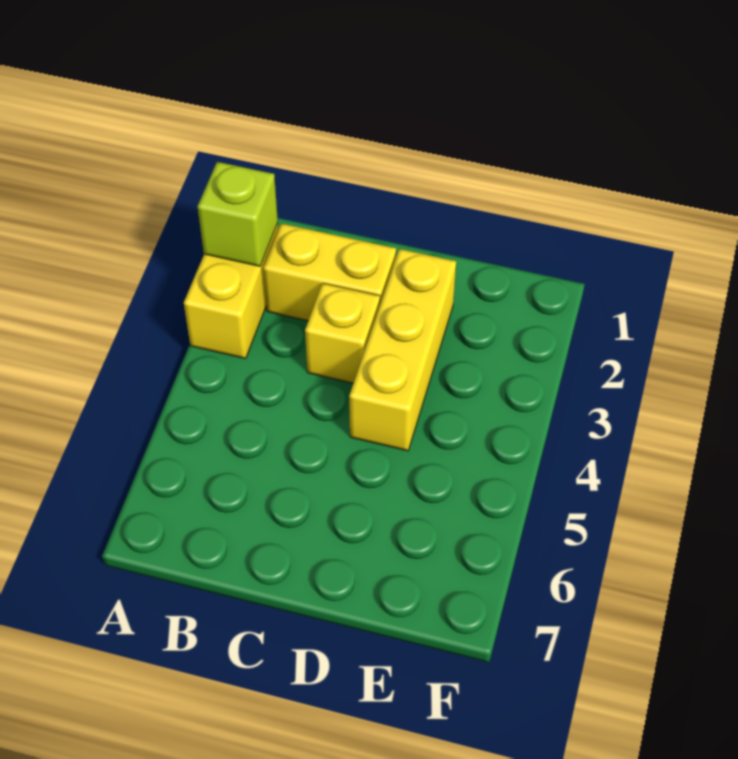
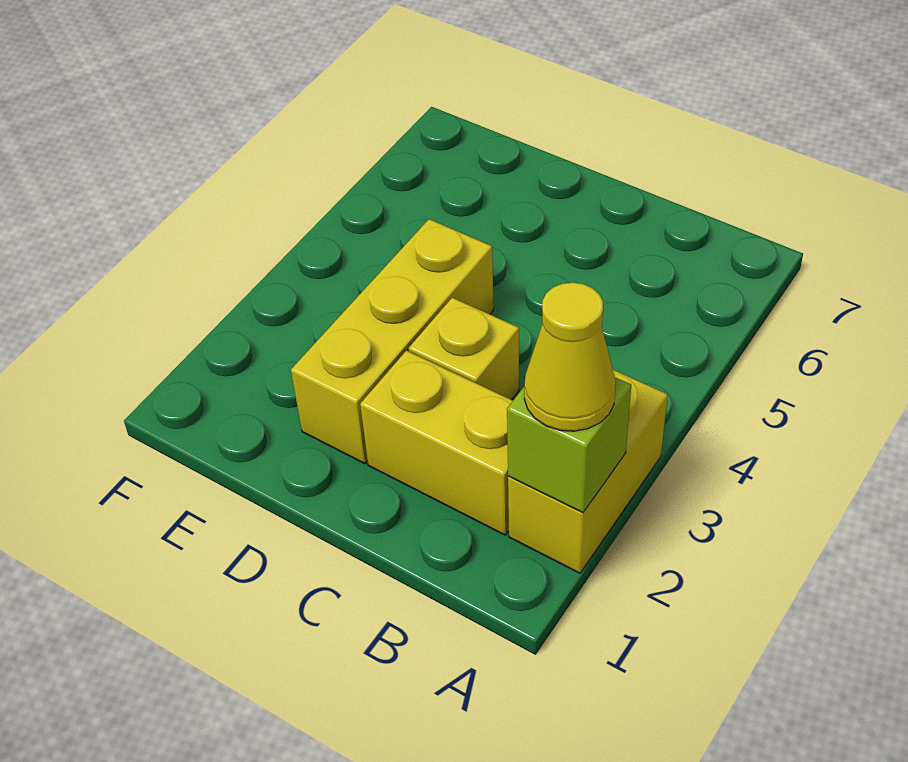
none -> yellow cone A2 level 3

